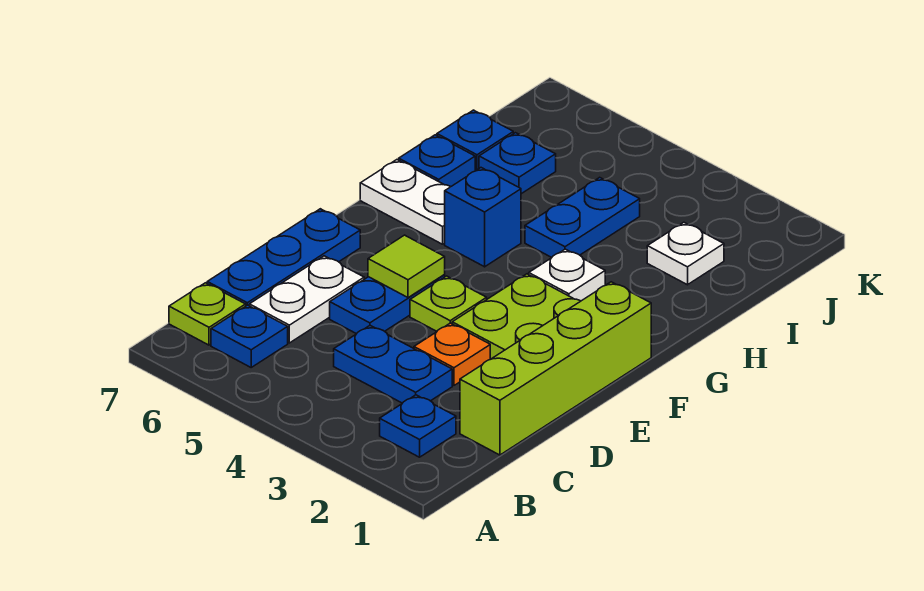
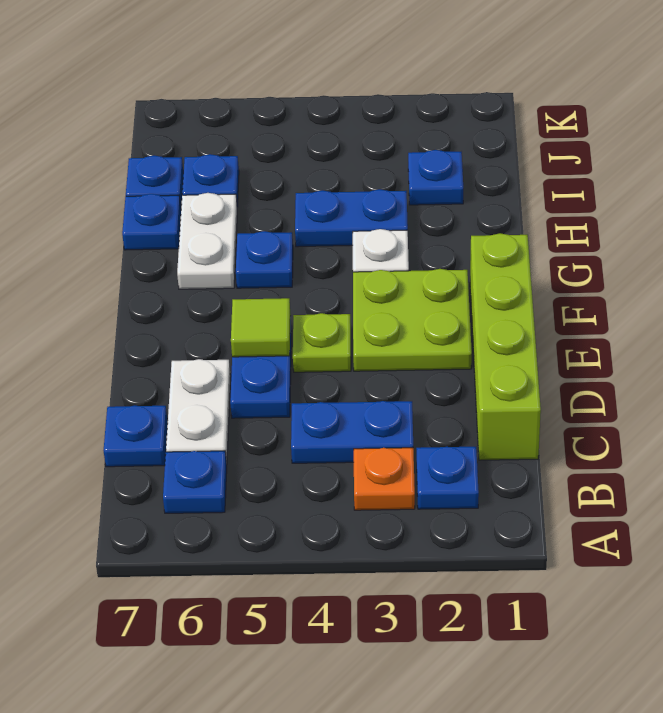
lime plate B7 level 1 -> none
blue plate C7:E7 level 1 -> blue plate C7 level 1
orange plate D3 level 1 -> orange plate B3 level 1
blue brick G5 level 1 -> blue plate G5 level 1
white plate G6:G7 level 1 -> white plate G6:H6 level 1
blue plate H4:I4 level 1 -> blue plate H3:H4 level 1
white plate I2 level 1 -> blue plate I2 level 1

